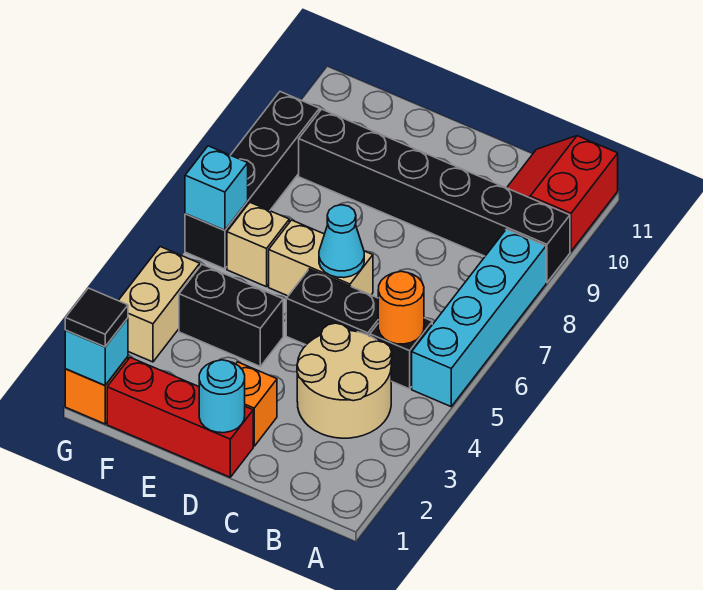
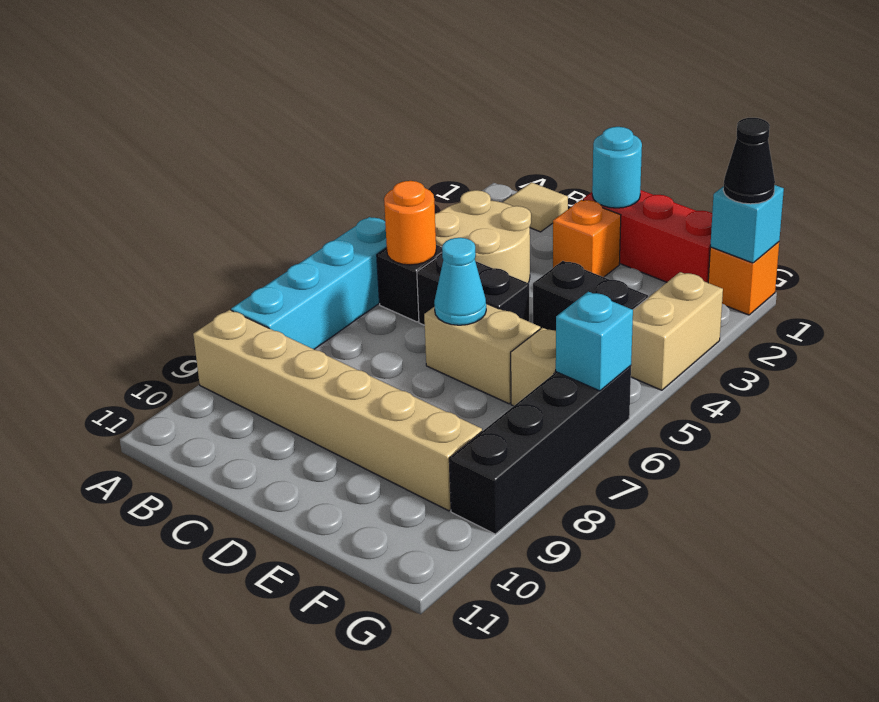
black brick A9:F9 level 1 -> tan brick A9:F9 level 1
red slope A10:B11 level 1 top A -> none
none -> tan tile B1 level 1
black tile G1 level 3 -> black cone G1 level 3

